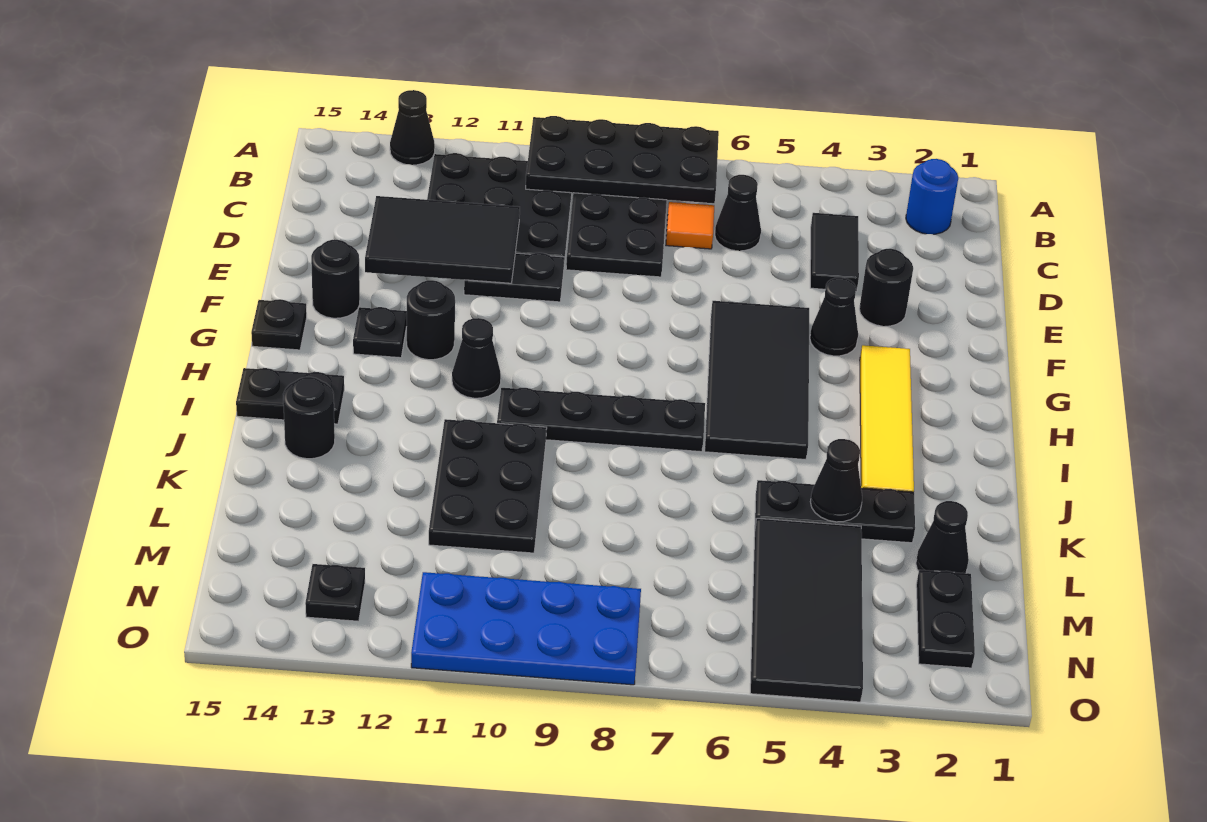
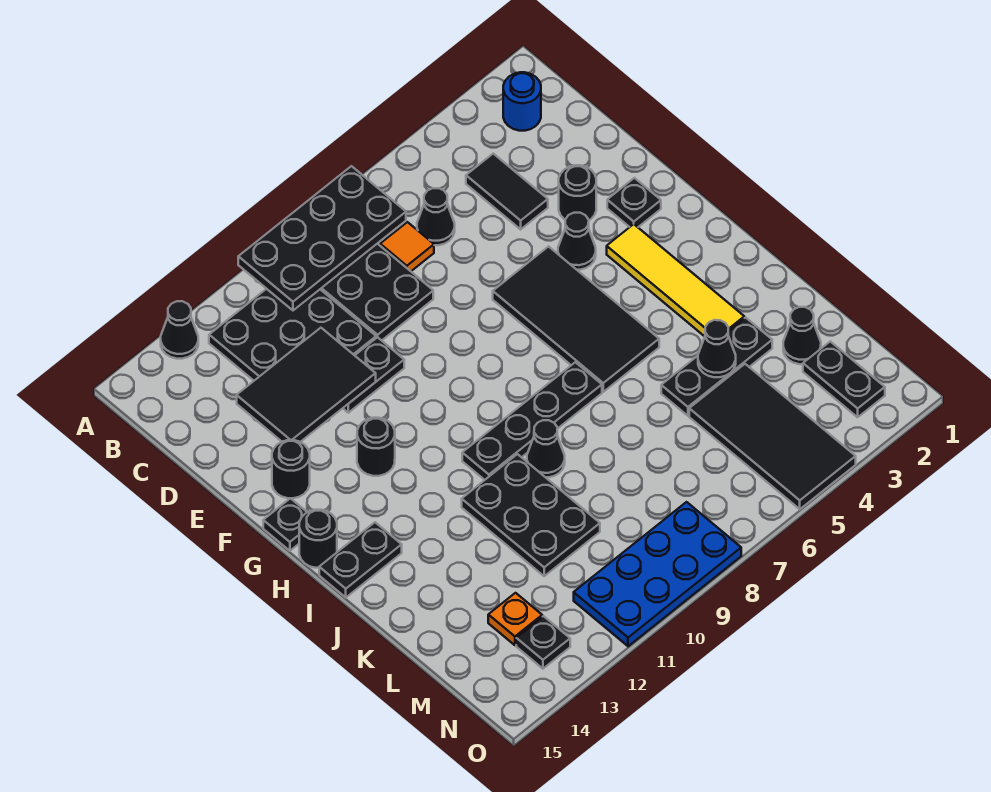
black plate G13 level 1 -> black plate F2 level 1
black cone H11 level 1 -> black cone J9 level 1
black round brick J14 level 1 -> black round brick H15 level 1
none -> orange plate M13 level 1

